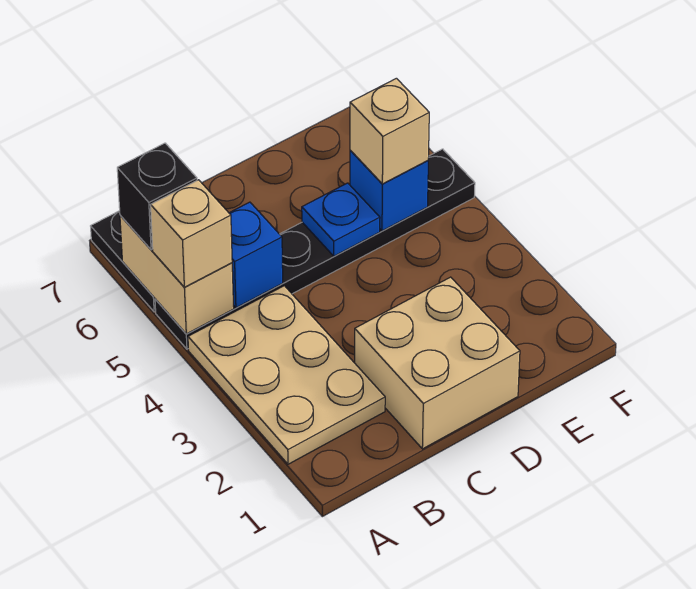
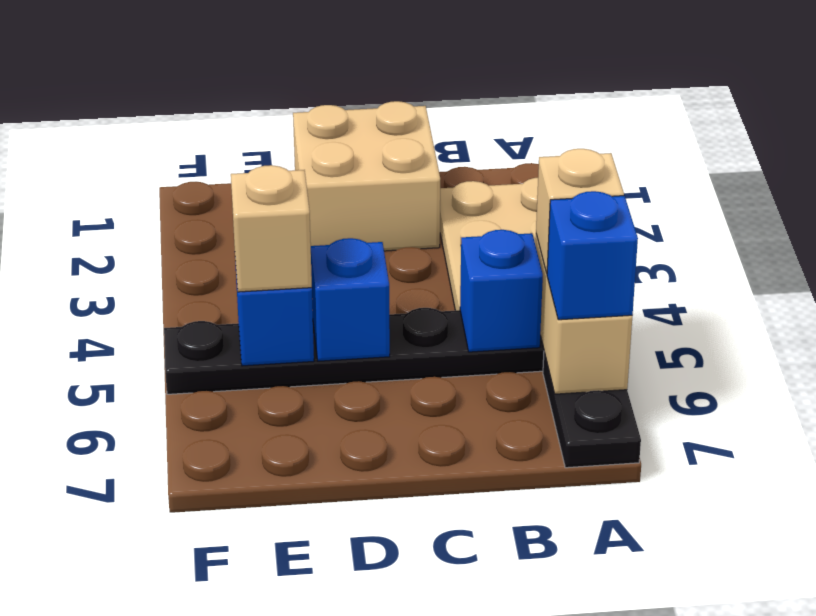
black brick A6 level 3 -> blue brick A6 level 3
blue plate D5 level 2 -> blue brick D5 level 2

